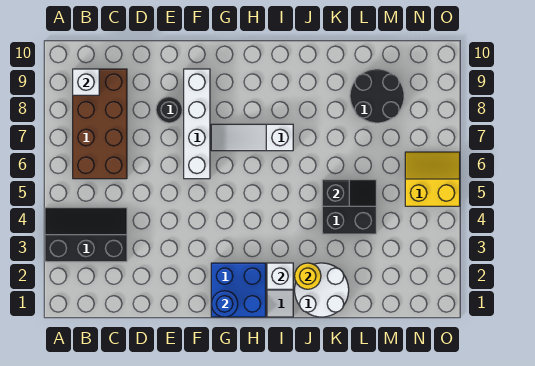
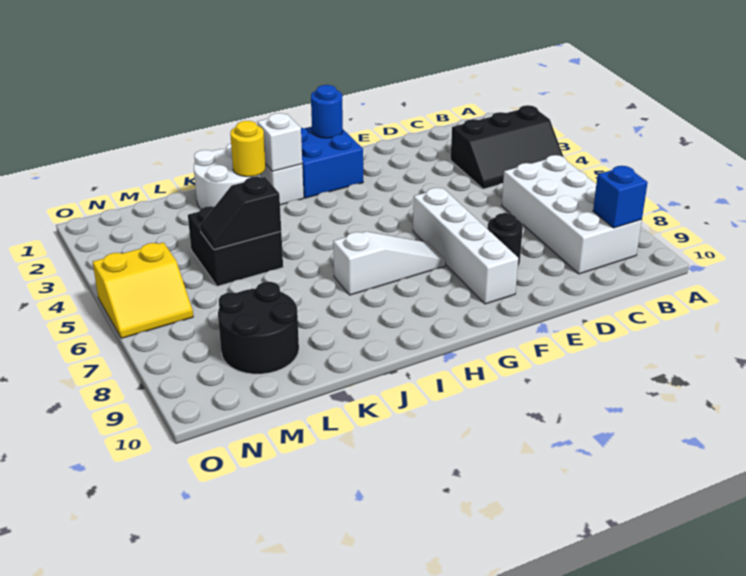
brown brick B6:C9 level 1 -> white brick B6:C9 level 1
white brick B9 level 2 -> blue brick B9 level 2

